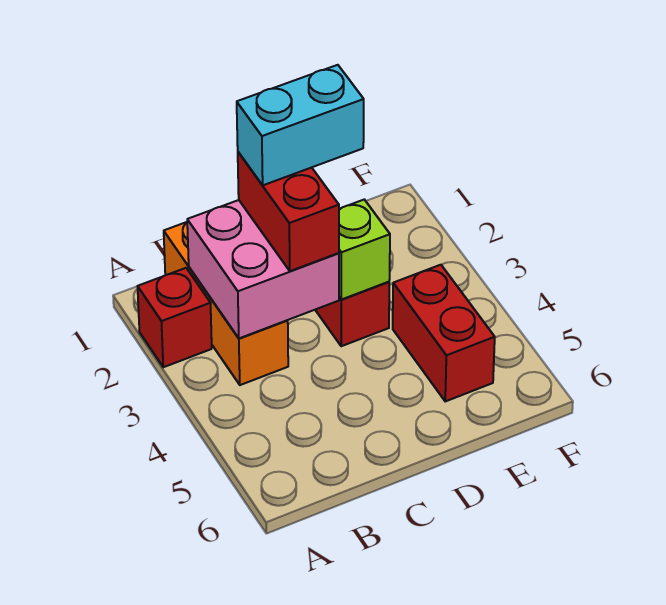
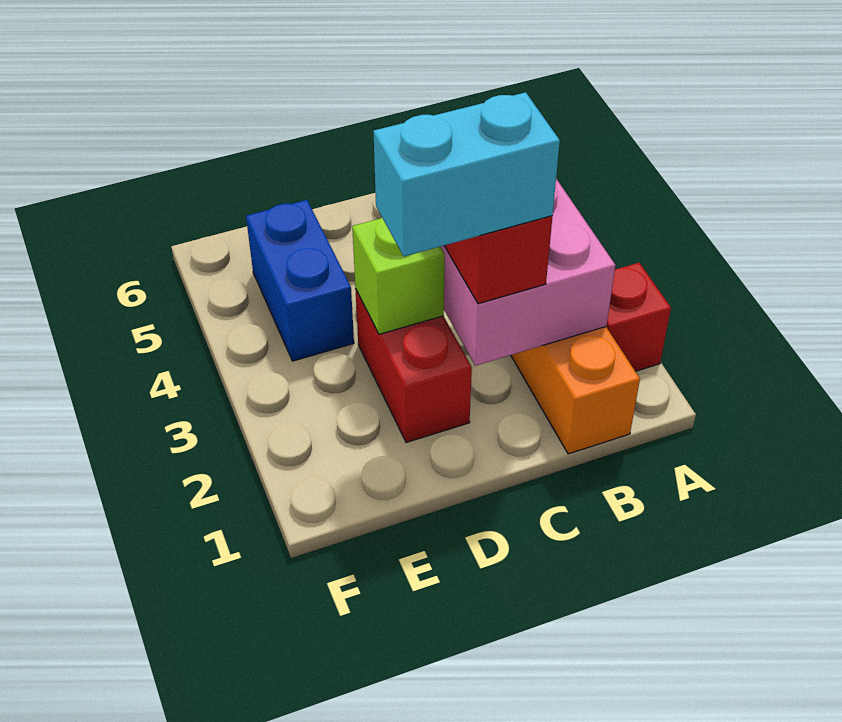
red brick E4:E5 level 1 -> blue brick E4:E5 level 1

